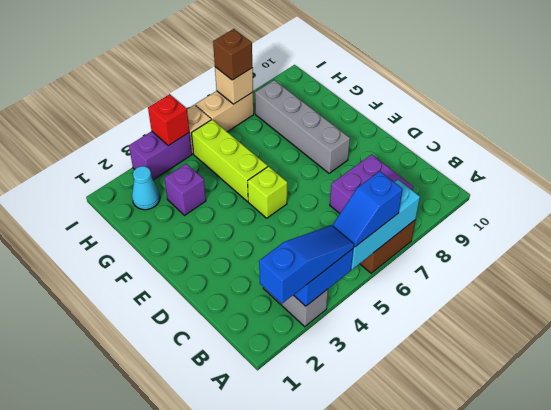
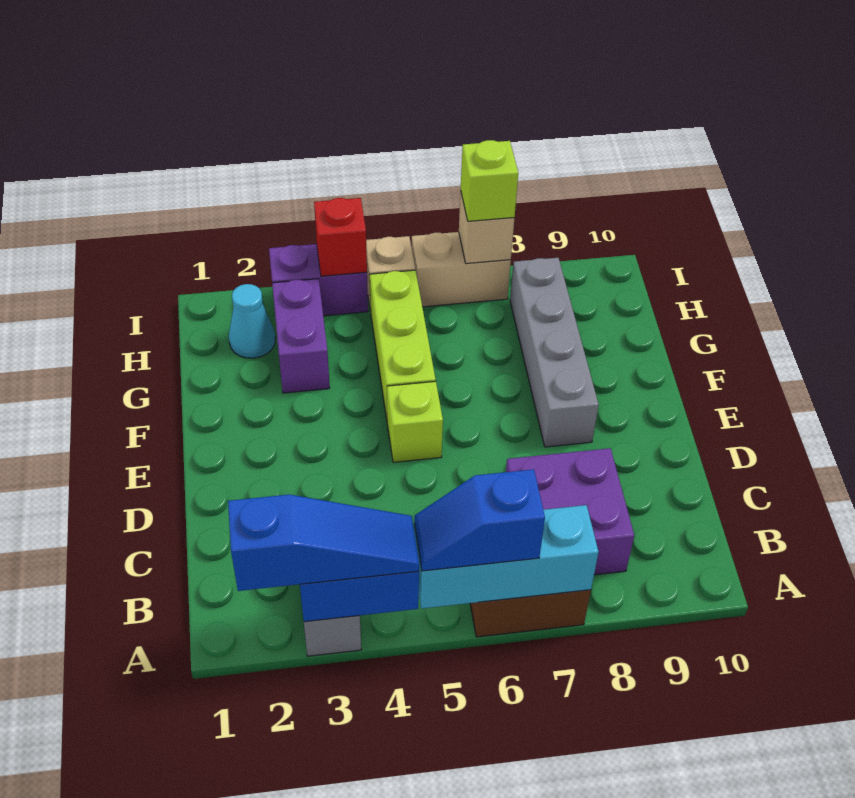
purple brick G3 level 1 -> purple brick G3:H3 level 1
brown brick I7 level 3 -> lime brick I7 level 3

